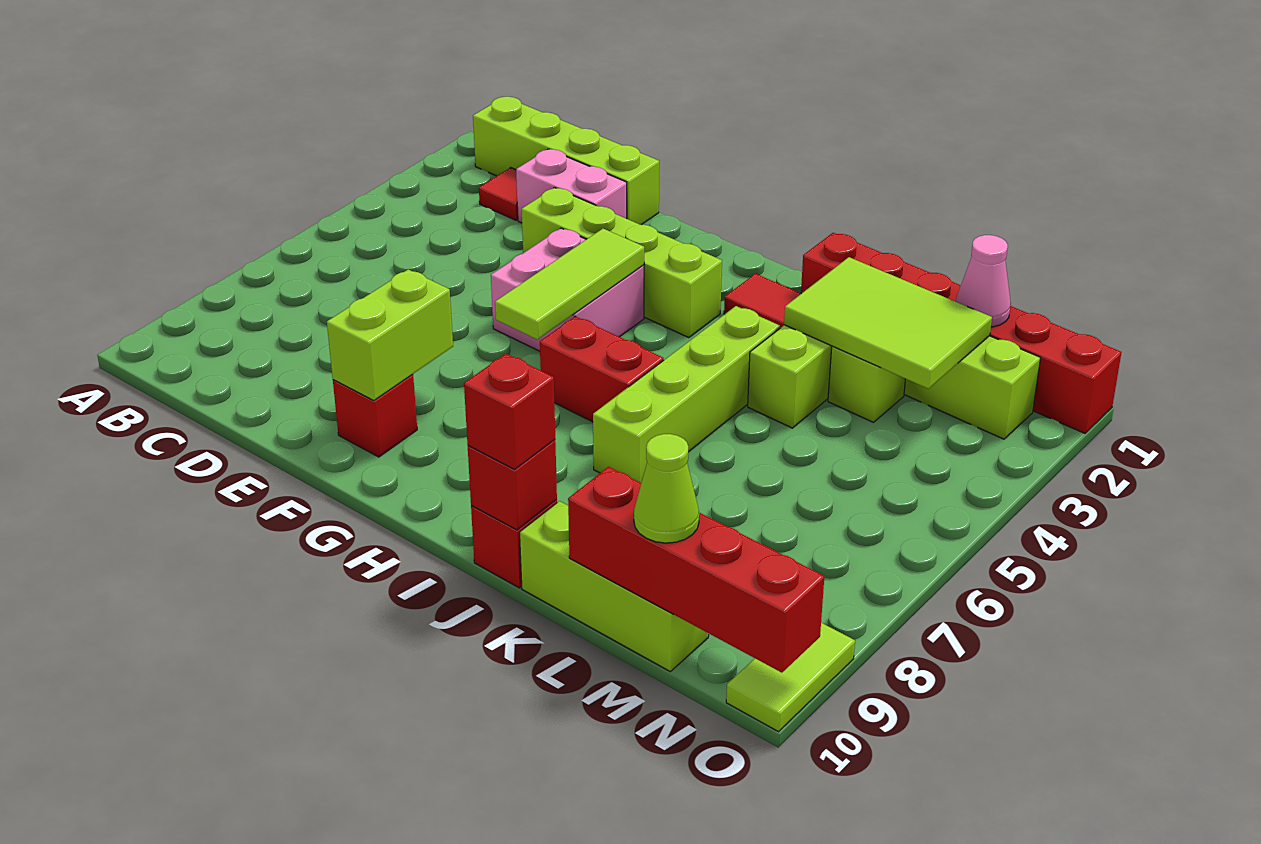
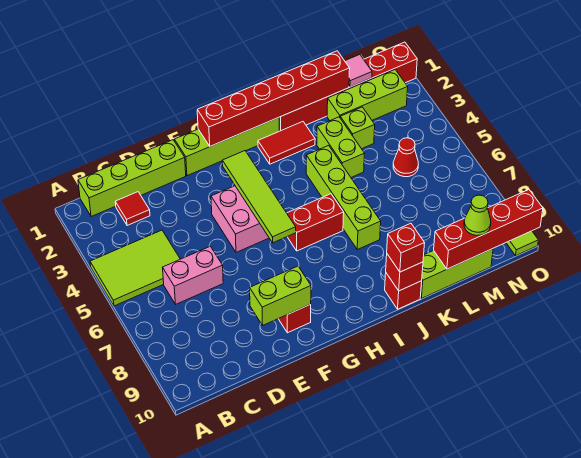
pink brick D2:E2 level 1 -> pink brick C6:D6 level 1
lime brick E3:H3 level 1 -> lime brick F1:I1 level 1
lime brick F8:F9 level 2 -> lime brick E9:F9 level 2
none -> red brick G1:L1 level 2
lime tile G4:G6 level 2 -> lime tile G3:G6 level 2
lime tile K2:M3 level 2 -> lime tile A4:C5 level 1
pink cone M1 level 2 -> pink tile M1 level 2
none -> red cone M5 level 1

